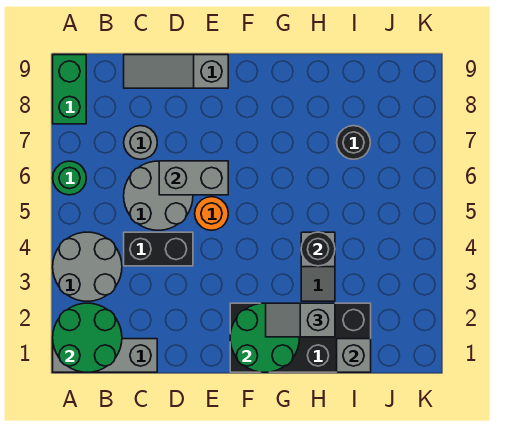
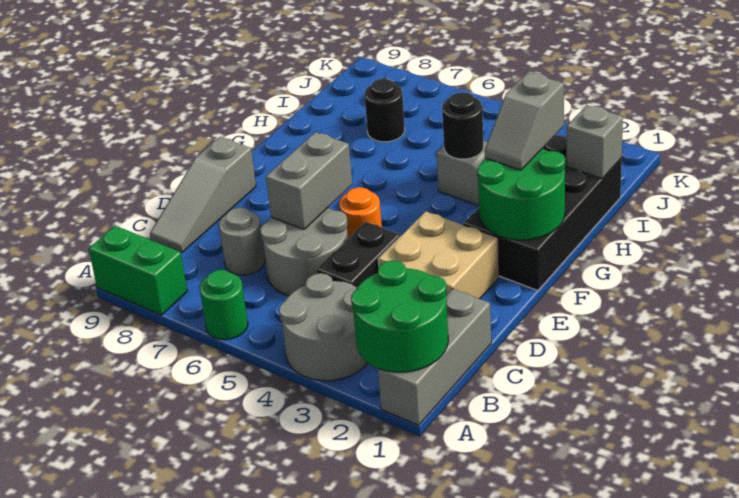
none -> tan brick D2:E3 level 1

